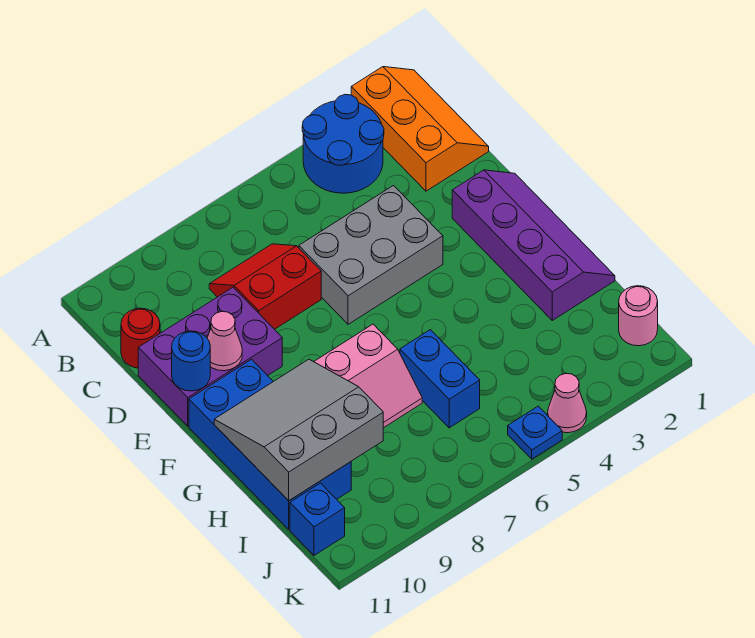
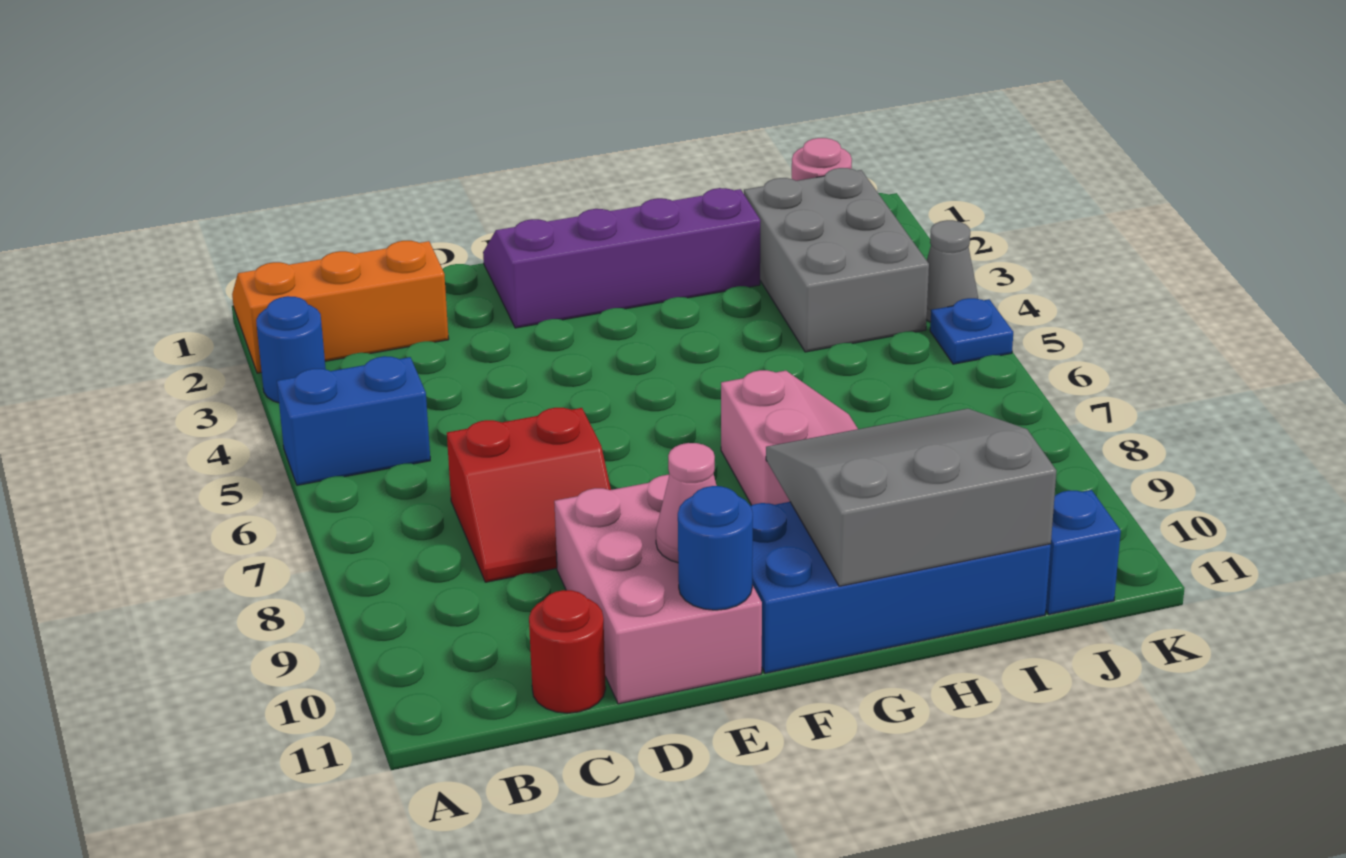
blue round brick A3:B4 level 1 -> blue round brick A3 level 1
red slope C7:D8 level 1 top D -> red slope C7:D8 level 1 top 7
grey brick D4:E6 level 1 -> grey brick I2:J4 level 1
purple brick D9:E11 level 1 -> pink brick D9:E11 level 1
grey slope G9:I11 level 2 top I -> grey slope G9:I11 level 2 top 11
blue brick H6:I6 level 1 -> blue brick A5:B5 level 1
pink cone K4 level 1 -> grey cone K4 level 1

